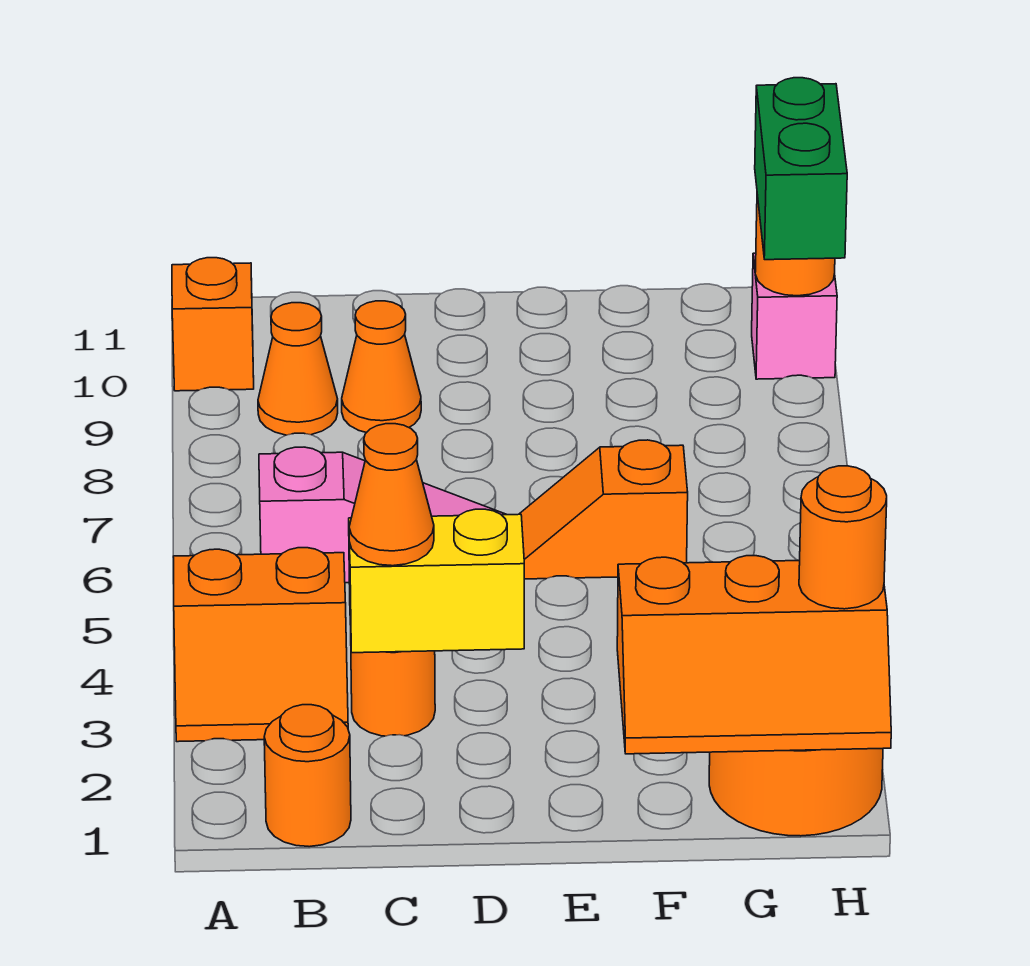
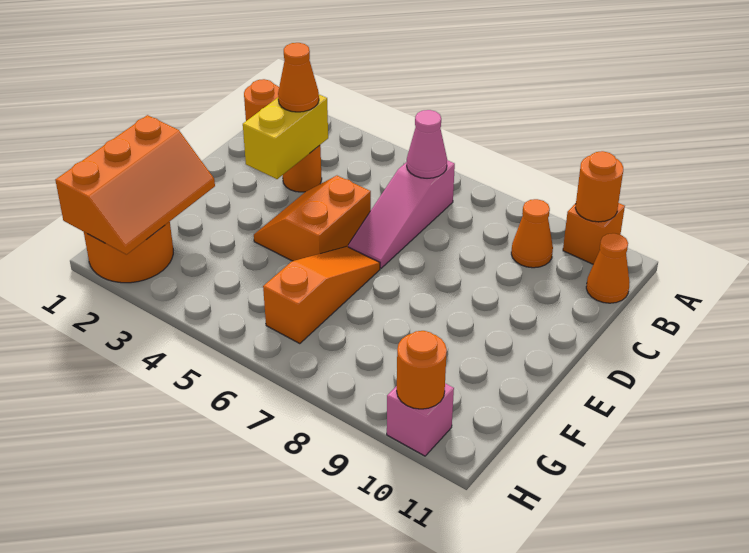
orange slope A3:B4 level 1 top 4 -> orange slope D4:E5 level 1 top 5
none -> pink cone B6 level 2
orange cone C9 level 1 -> orange cone B11 level 1
orange slope E6:F6 level 1 top F -> orange slope E6:G6 level 1 top G
orange slope F1:H2 level 2 top 2 -> orange slope F1:H2 level 2 top 1
orange round brick H2 level 3 -> orange round brick A10 level 2
green brick H9:H10 level 3 -> none

